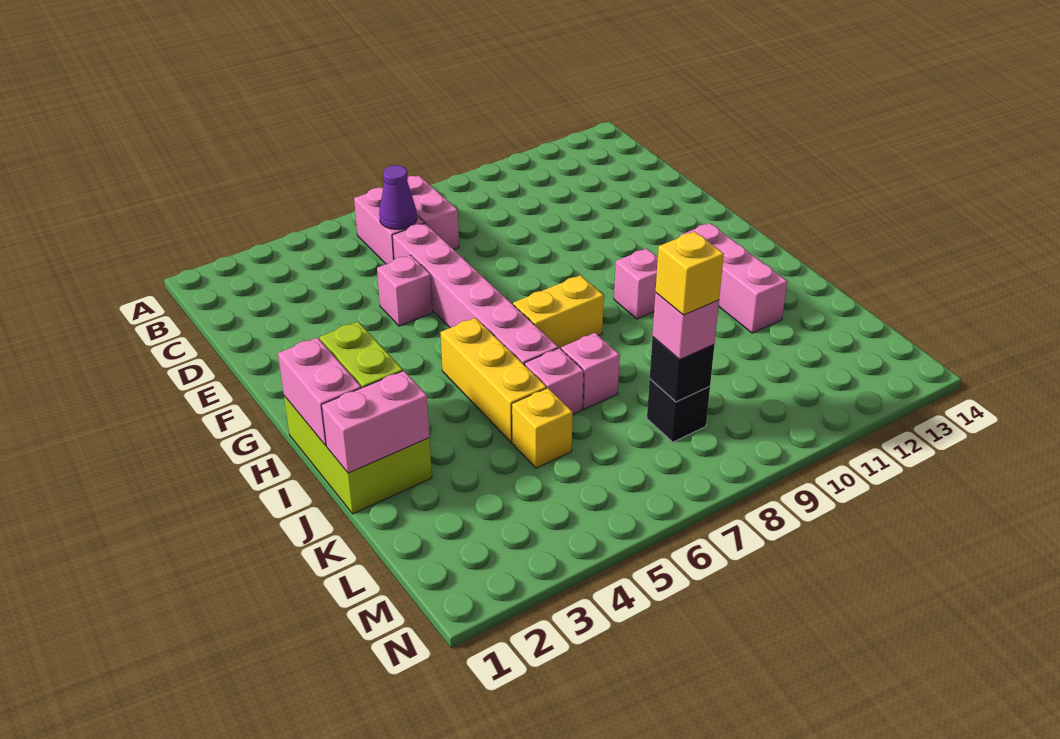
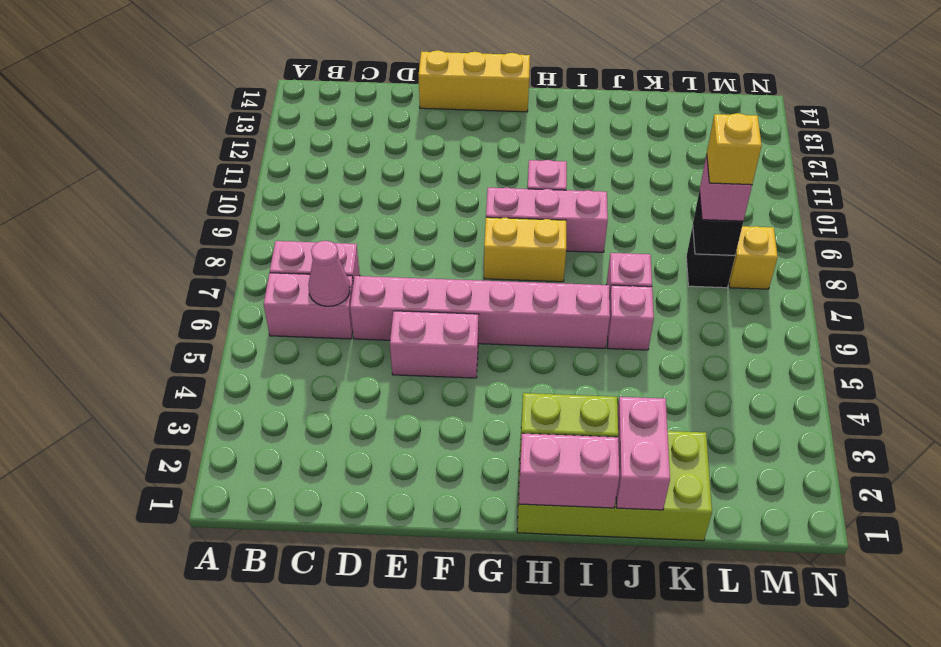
purple cone C6 level 2 -> pink cone C6 level 2
pink brick E5 level 1 -> pink brick E5:F5 level 1
lime brick H1:J2 level 1 -> lime brick H1:K2 level 1
yellow brick H5:J5 level 1 -> yellow brick E14:G14 level 1
yellow brick H7:H8 level 1 -> yellow brick G8:H8 level 1
pink brick H12:J12 level 1 -> pink brick G9:I9 level 1
yellow brick K5 level 1 -> yellow brick M8 level 1

